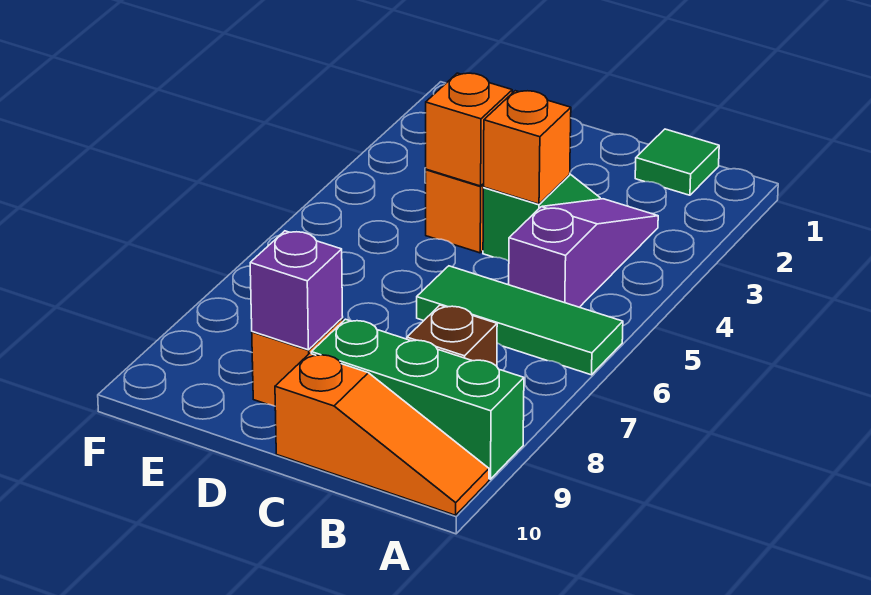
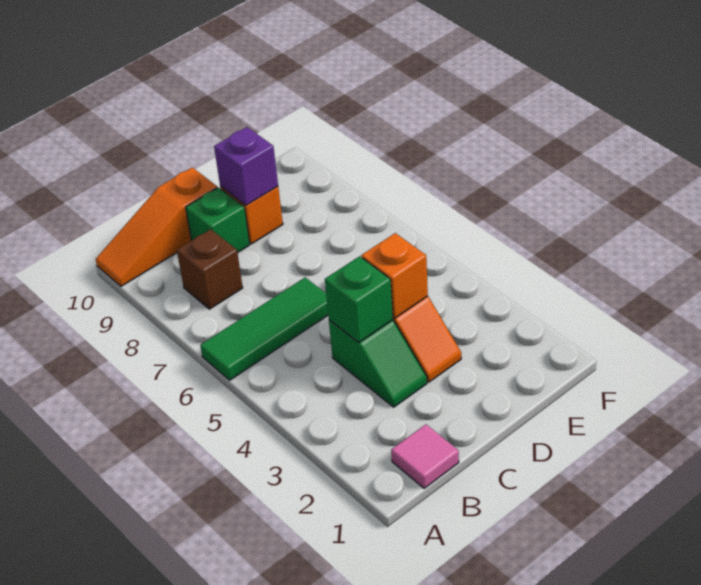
green brick A9:C9 level 1 -> green brick C9 level 1
green tile B1 level 1 -> pink tile B1 level 1
purple slope B3:B5 level 1 top 5 -> none
orange brick C4 level 2 -> green brick C4 level 2

